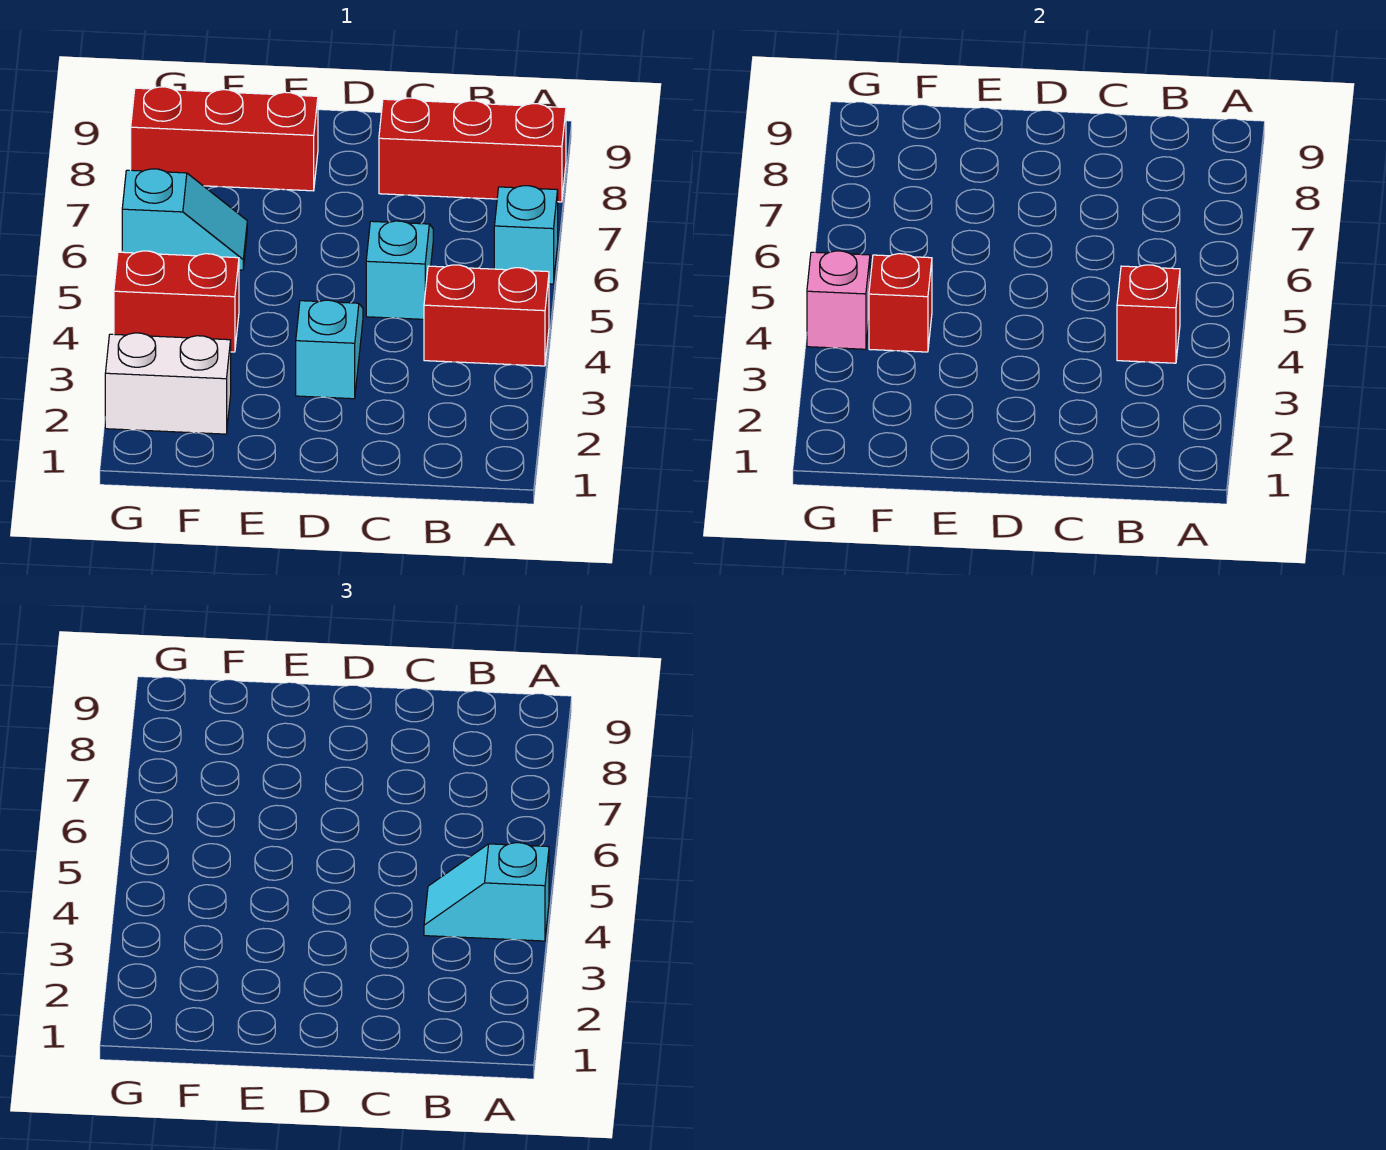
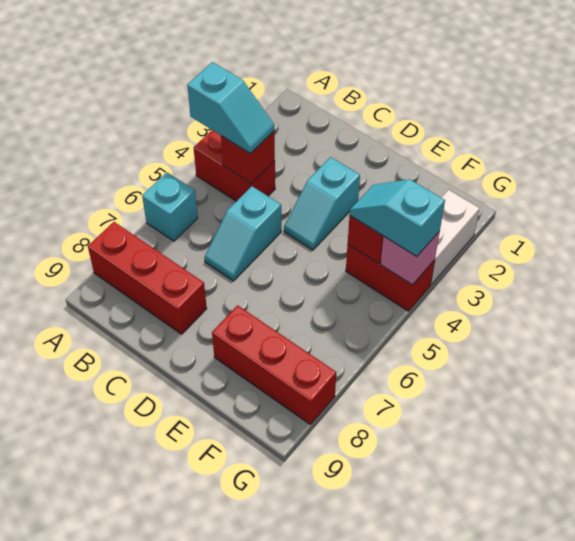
white brick F2:G2 level 1 -> white brick G2:G3 level 1
cyan slope F6:G6 level 1 top G -> cyan slope F4:G4 level 3 top G

